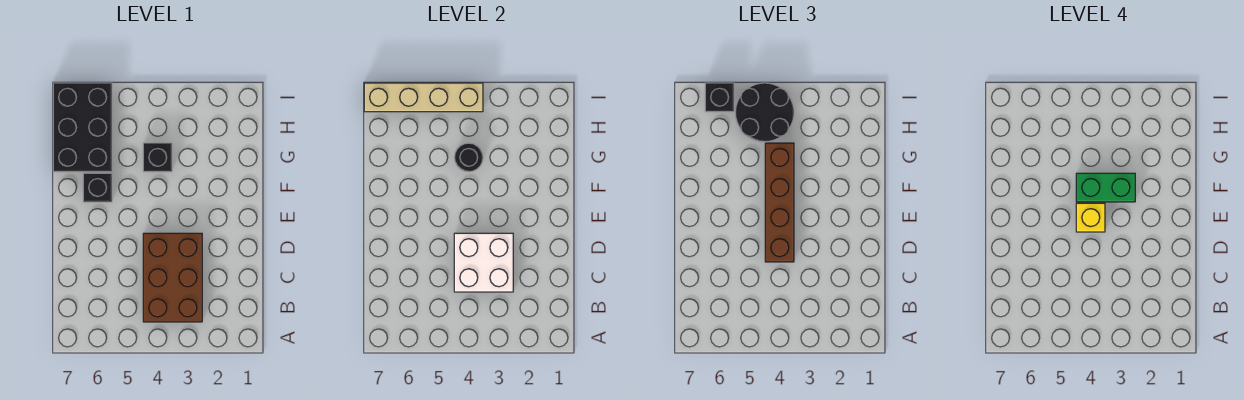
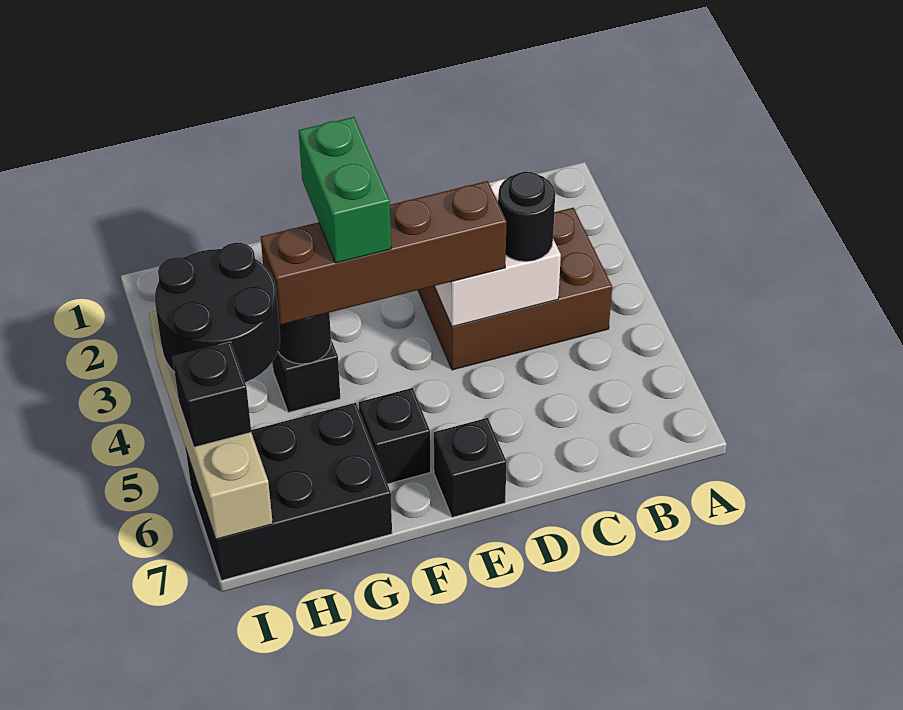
none -> black round brick C4 level 3
yellow brick E4 level 4 -> none
none -> black brick E7 level 1

